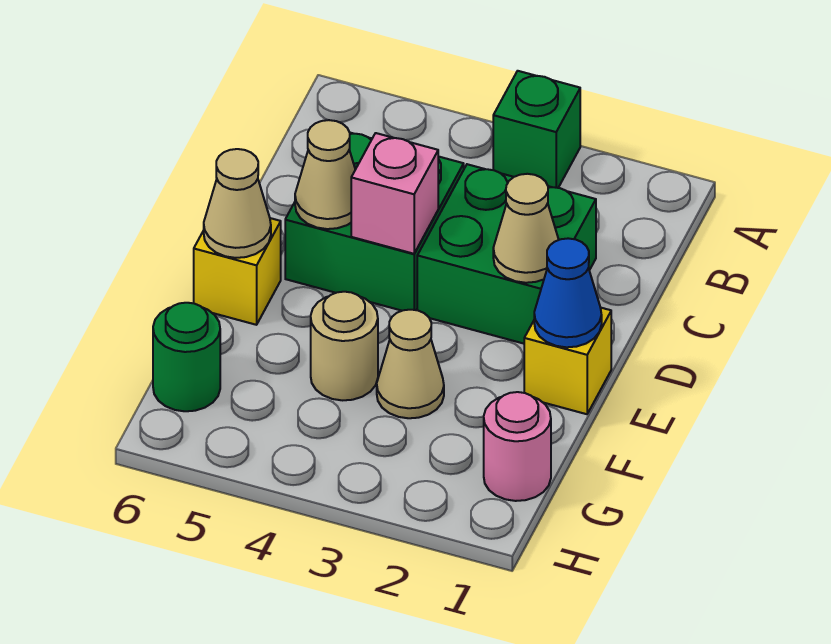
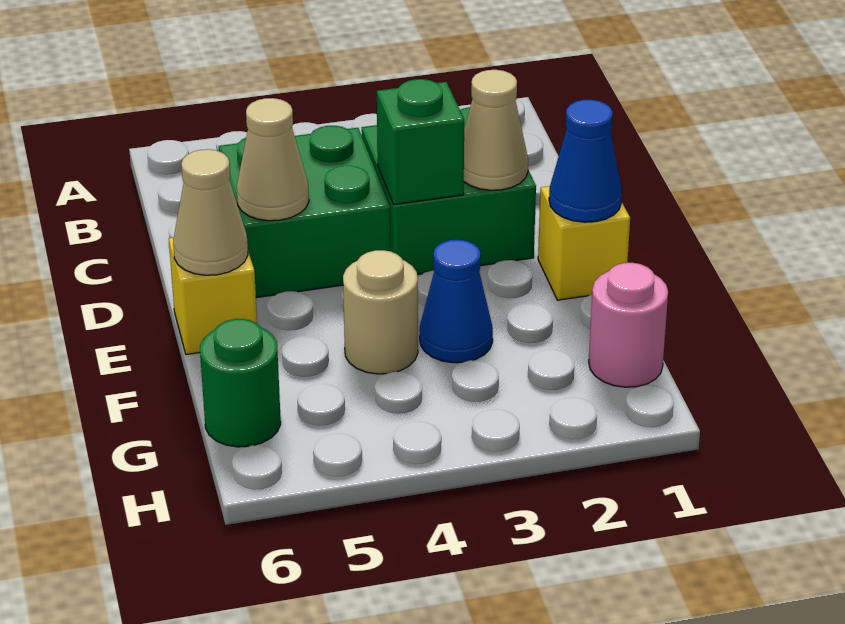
green brick A3 level 1 -> green brick D3 level 2
pink brick D4 level 2 -> none
tan cone F3 level 1 -> blue cone F3 level 1

